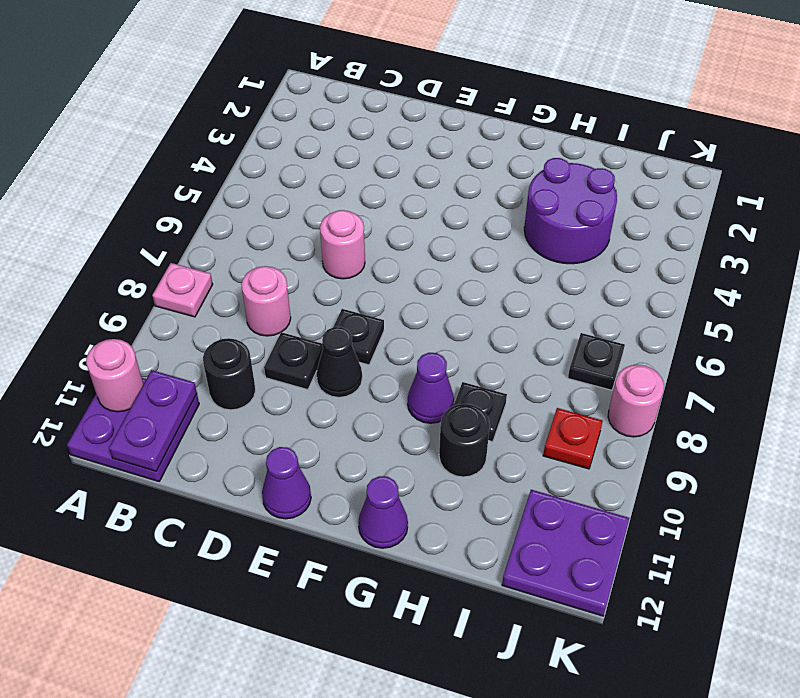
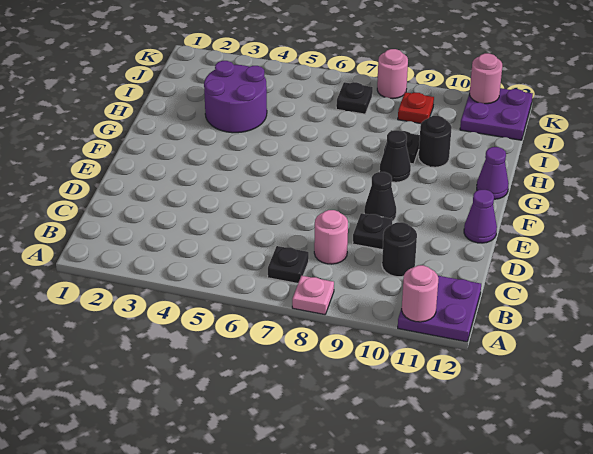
purple plate B11:B12 level 2 -> none
pink round brick D6 level 1 -> pink round brick K11 level 2
black plate E8 level 1 -> black plate B7 level 1
purple cone G9 level 1 -> black cone G9 level 1

